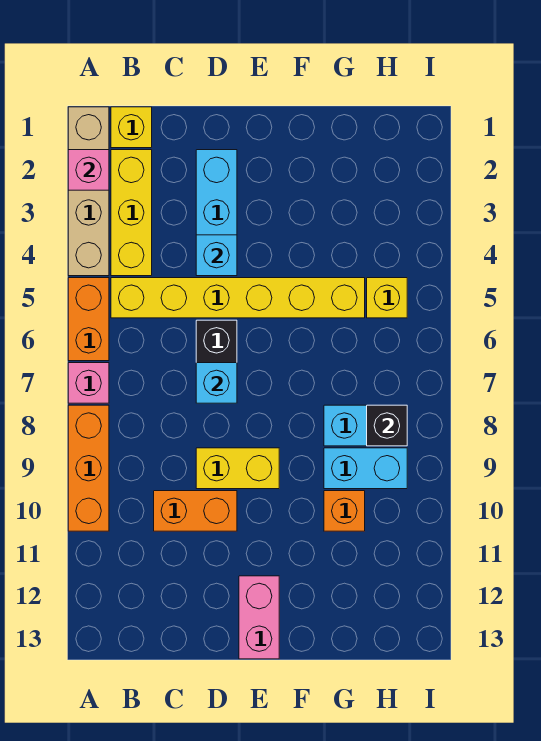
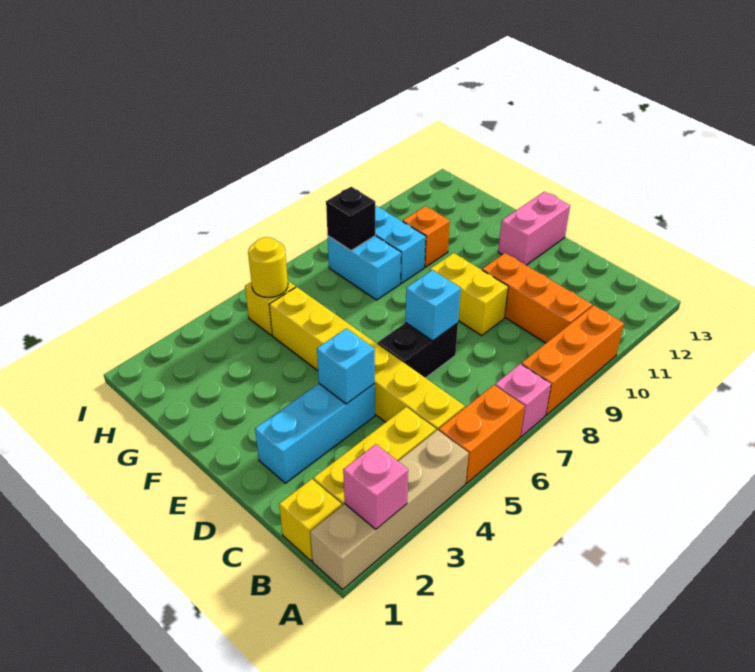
orange brick C10:D10 level 1 -> orange brick B10:D10 level 1
none -> yellow round brick H5 level 2

